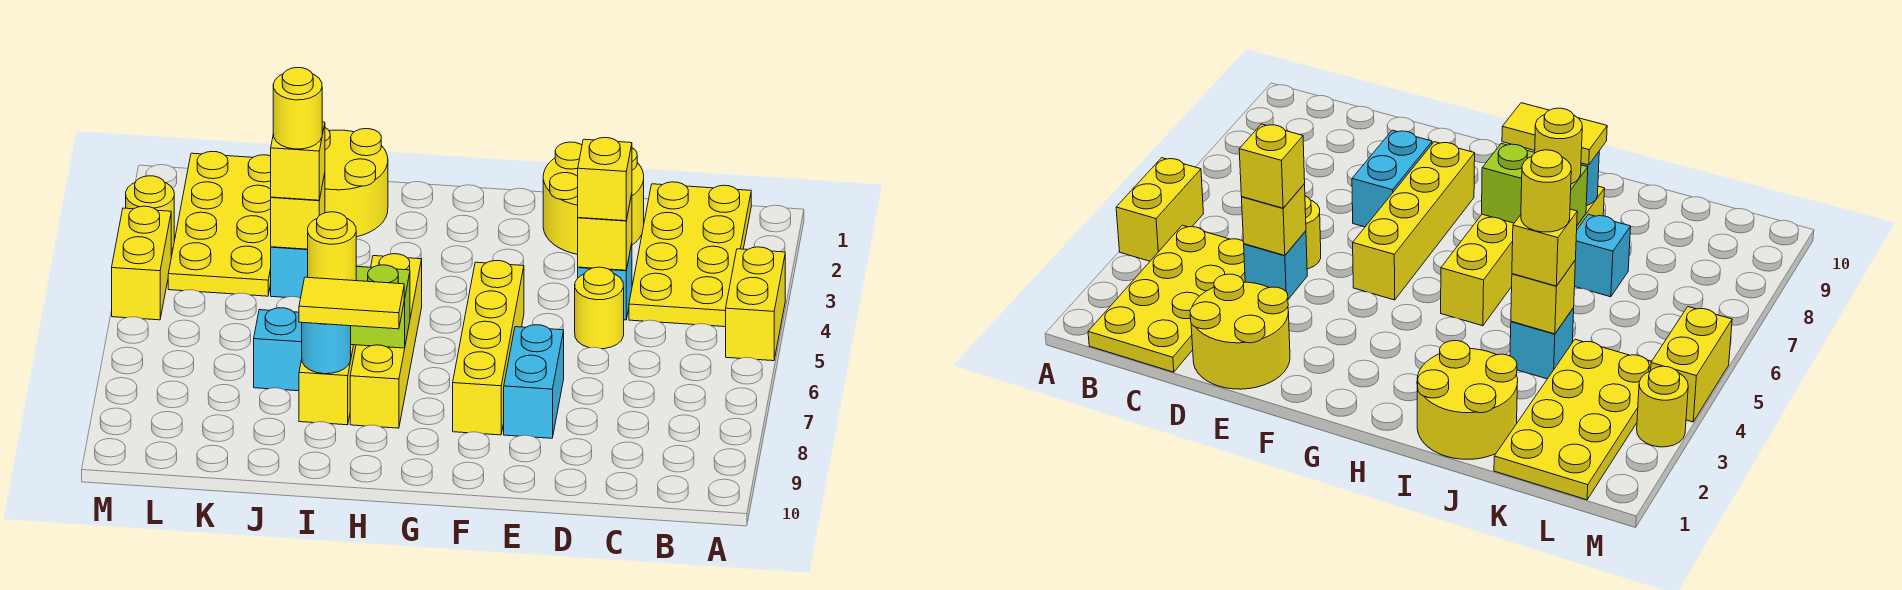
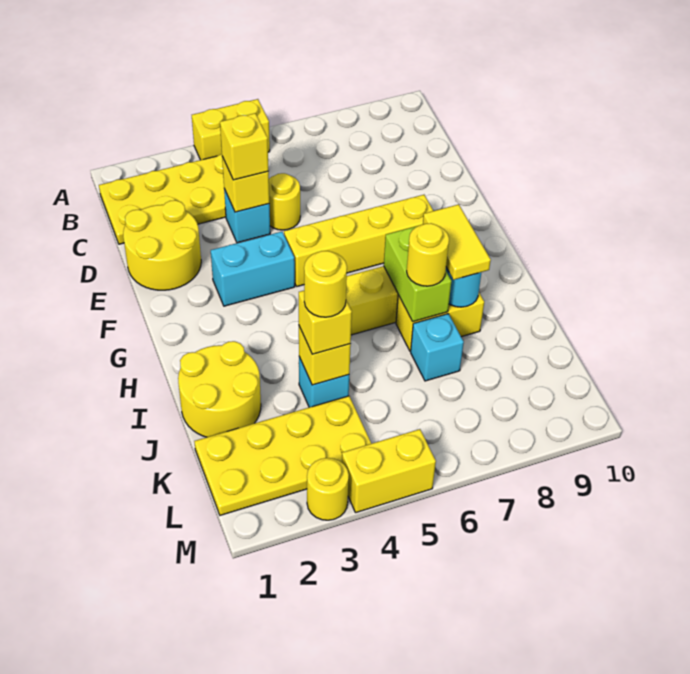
cyan brick E7:E8 level 1 -> cyan brick F3:F4 level 1

